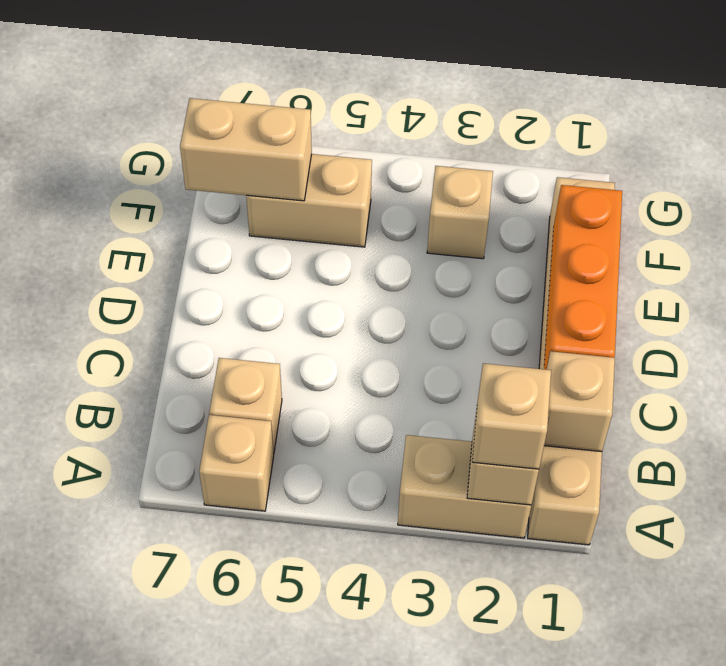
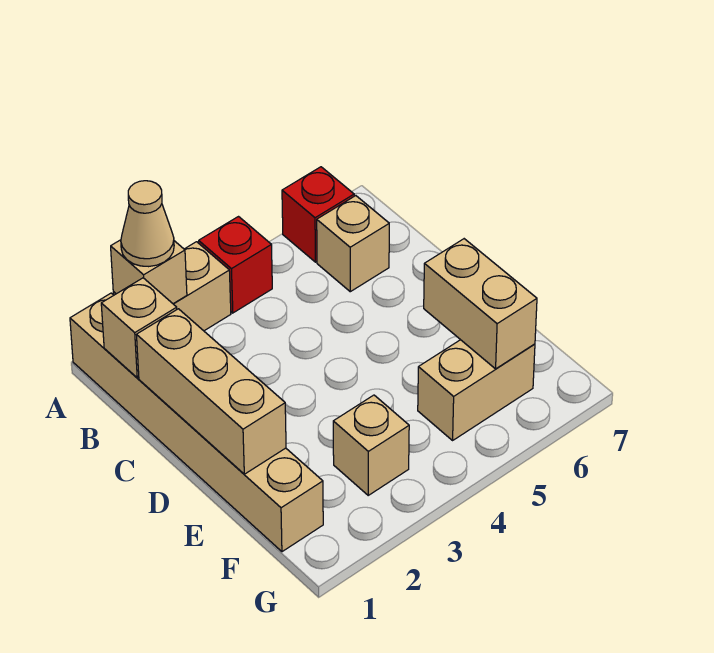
tan brick A2 level 3 -> tan cone A2 level 3
none -> red brick A4 level 1
tan brick A6 level 1 -> red brick A6 level 1
orange brick C1:E1 level 2 -> tan brick C1:E1 level 2
tan brick F6:F7 level 2 -> tan brick E6:F6 level 2

